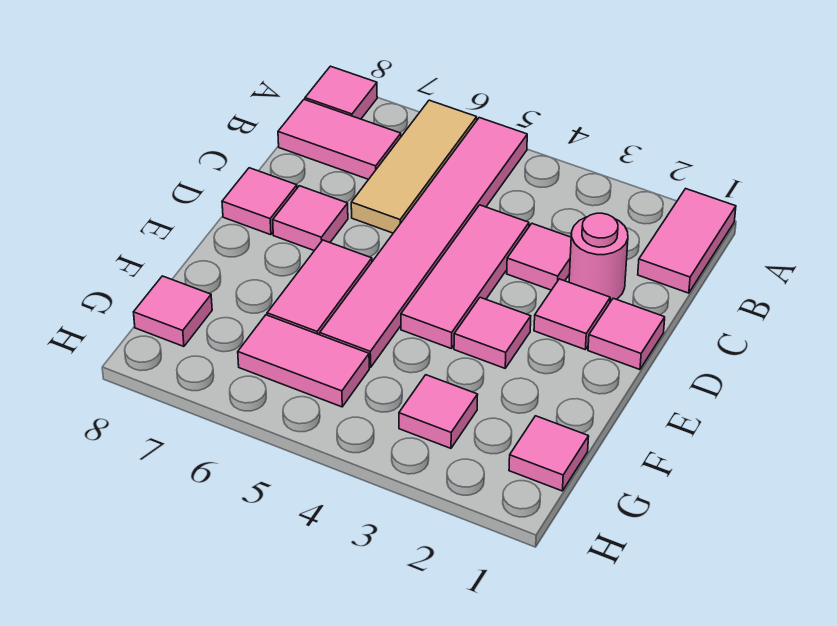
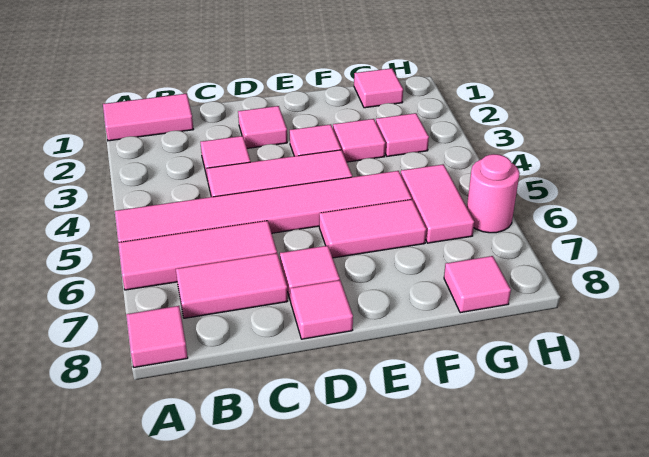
tan tile A6:C6 level 1 -> pink tile A6:C6 level 1
pink tile B7:B8 level 1 -> pink tile B7:C7 level 1
pink round brick C2 level 1 -> pink round brick H6 level 1
pink tile D1 level 1 -> pink tile F3 level 1

